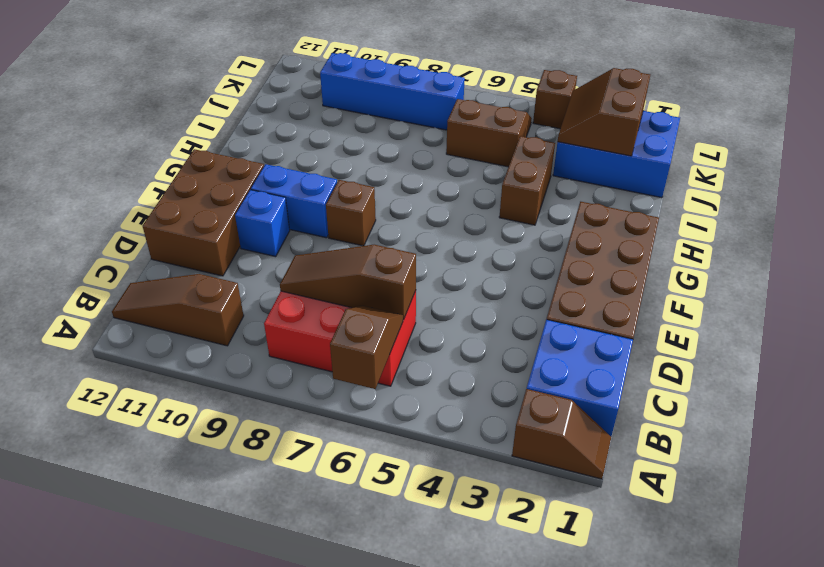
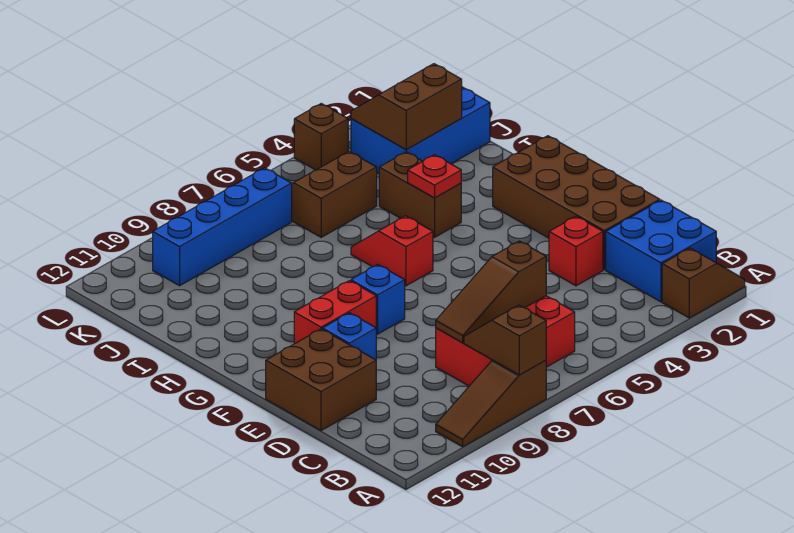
brown slope A6:B6 level 2 top A -> brown slope A8:B8 level 2 top A
brown slope B10:B12 level 1 top 10 -> brown slope A8:A10 level 1 top 8
none -> red brick D3 level 1
brown brick D11:F12 level 1 -> brown brick D11:E12 level 1
brown brick F8 level 1 -> blue brick F8 level 1
blue brick F9:F10 level 1 -> red brick F9:F10 level 1
none -> red slope G6:H6 level 1 top G
none -> red plate H4 level 2
brown slope J2:K3 level 2 top 2 -> brown slope J2:K3 level 2 top J

